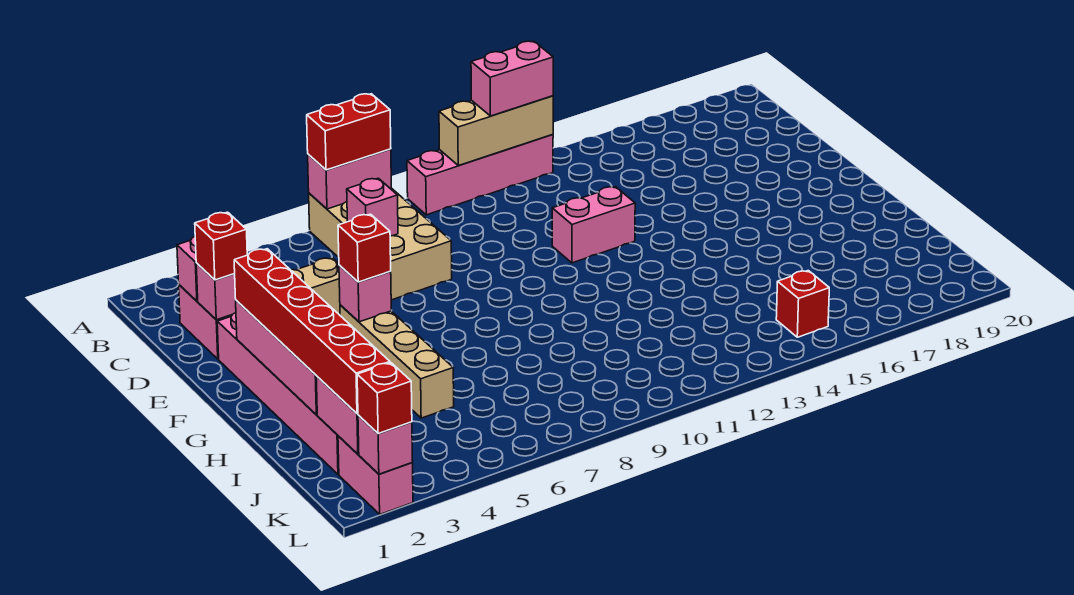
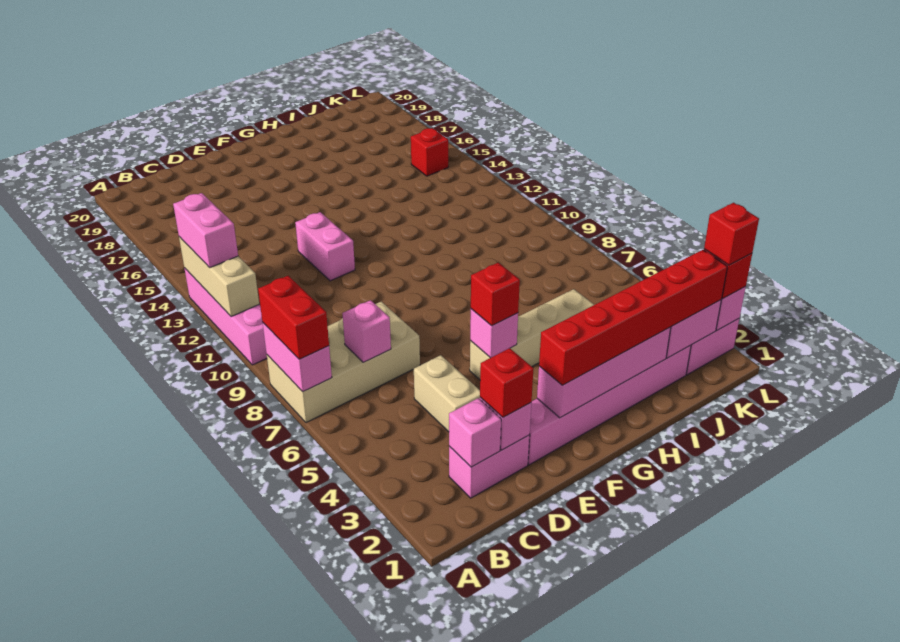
none -> red brick L2 level 4

